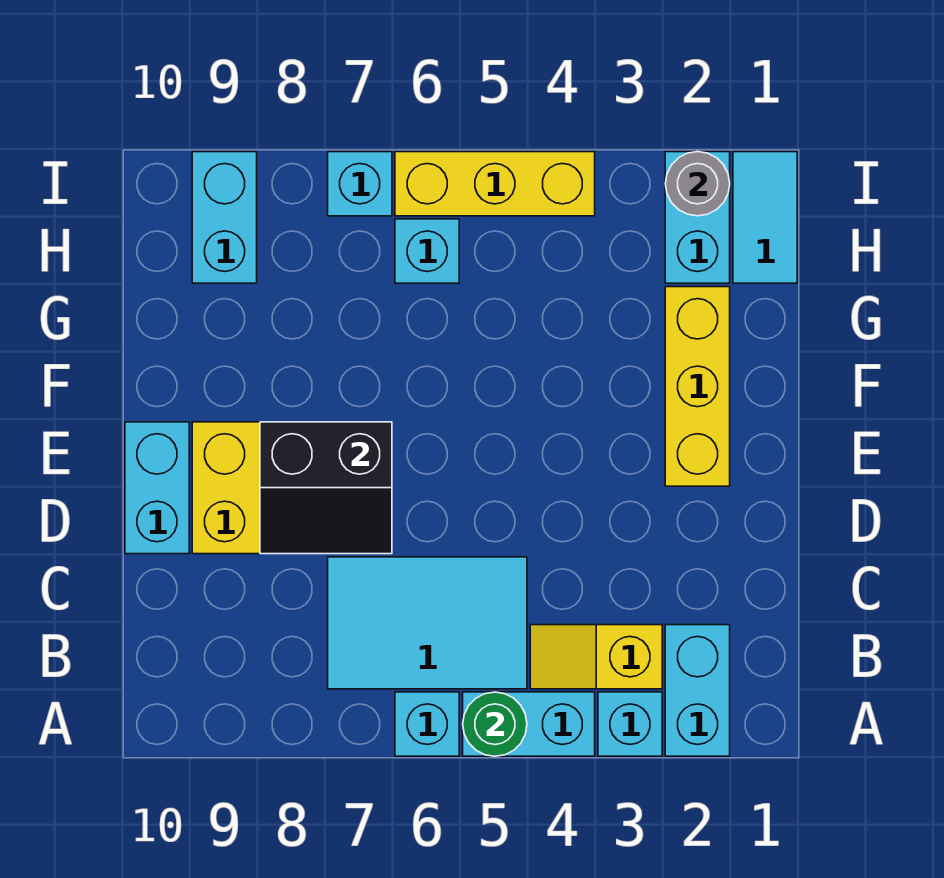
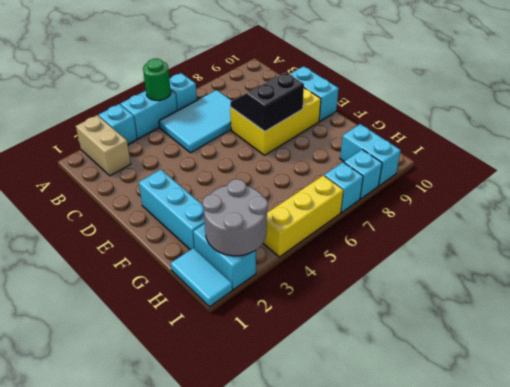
cyan brick A2:B2 level 1 -> tan brick A2:B2 level 1
yellow slope B3:B4 level 1 top 3 -> none
yellow brick E2:G2 level 1 -> cyan brick E2:G2 level 1
cyan brick H6 level 1 -> cyan brick I8 level 1
grey round brick I2 level 2 -> grey round brick H2:I3 level 2

